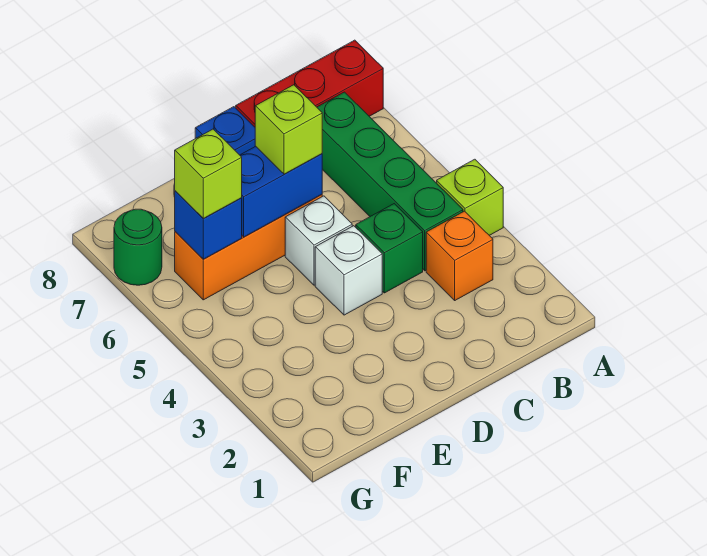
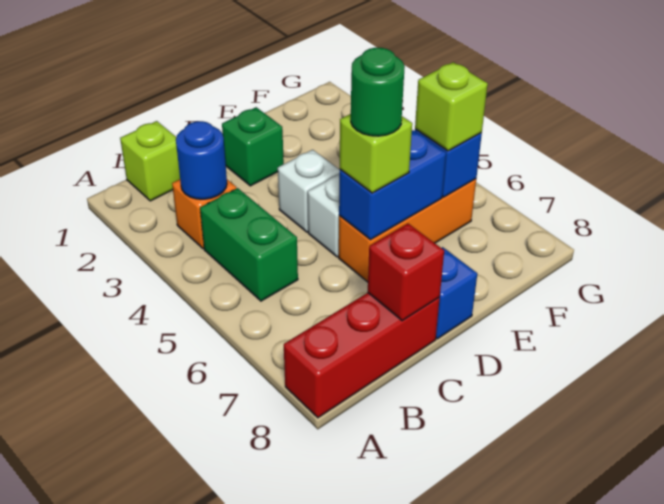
lime brick A4 level 1 -> lime brick B1 level 1
none -> blue round brick B3 level 2
green brick B4:B7 level 1 -> green brick B4:B5 level 1
green brick C4 level 1 -> green brick D2 level 1
none -> red brick C8 level 2
green round brick G7 level 1 -> green round brick D6 level 4

